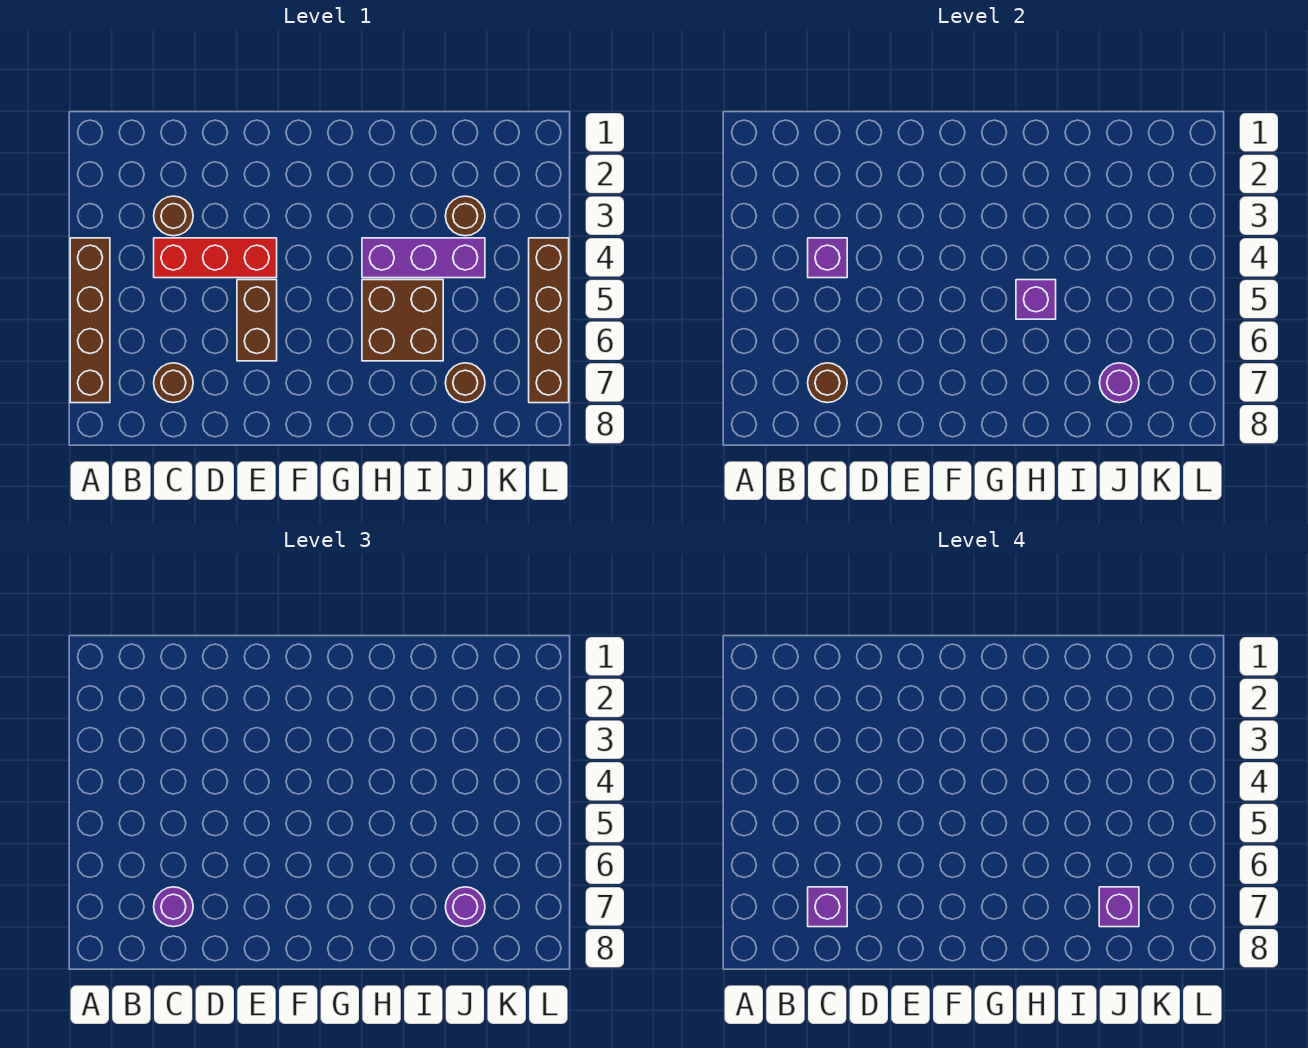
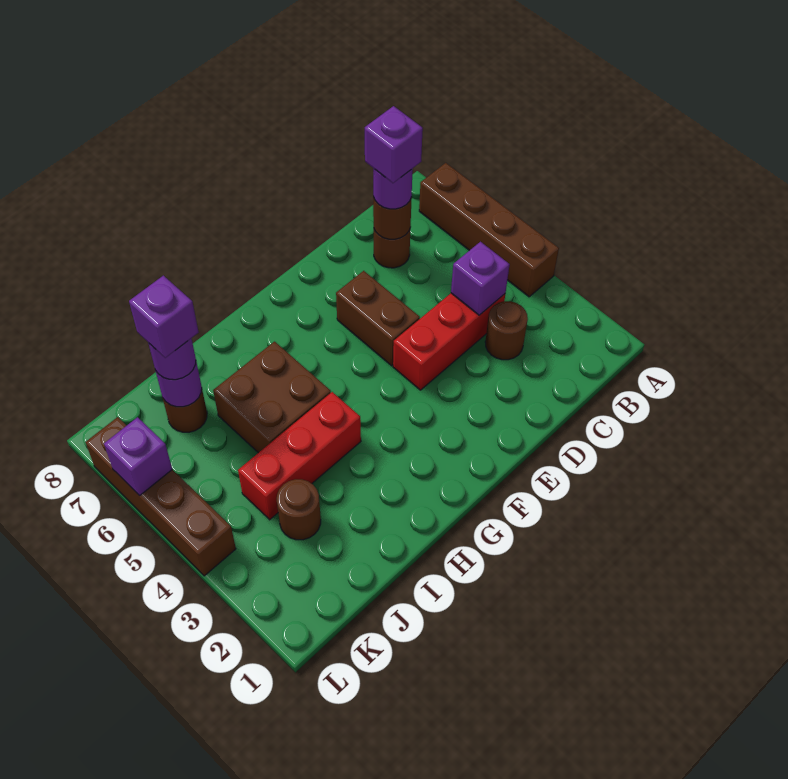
purple brick H4:J4 level 1 -> red brick H4:J4 level 1
purple brick H5 level 2 -> purple brick L6 level 2

